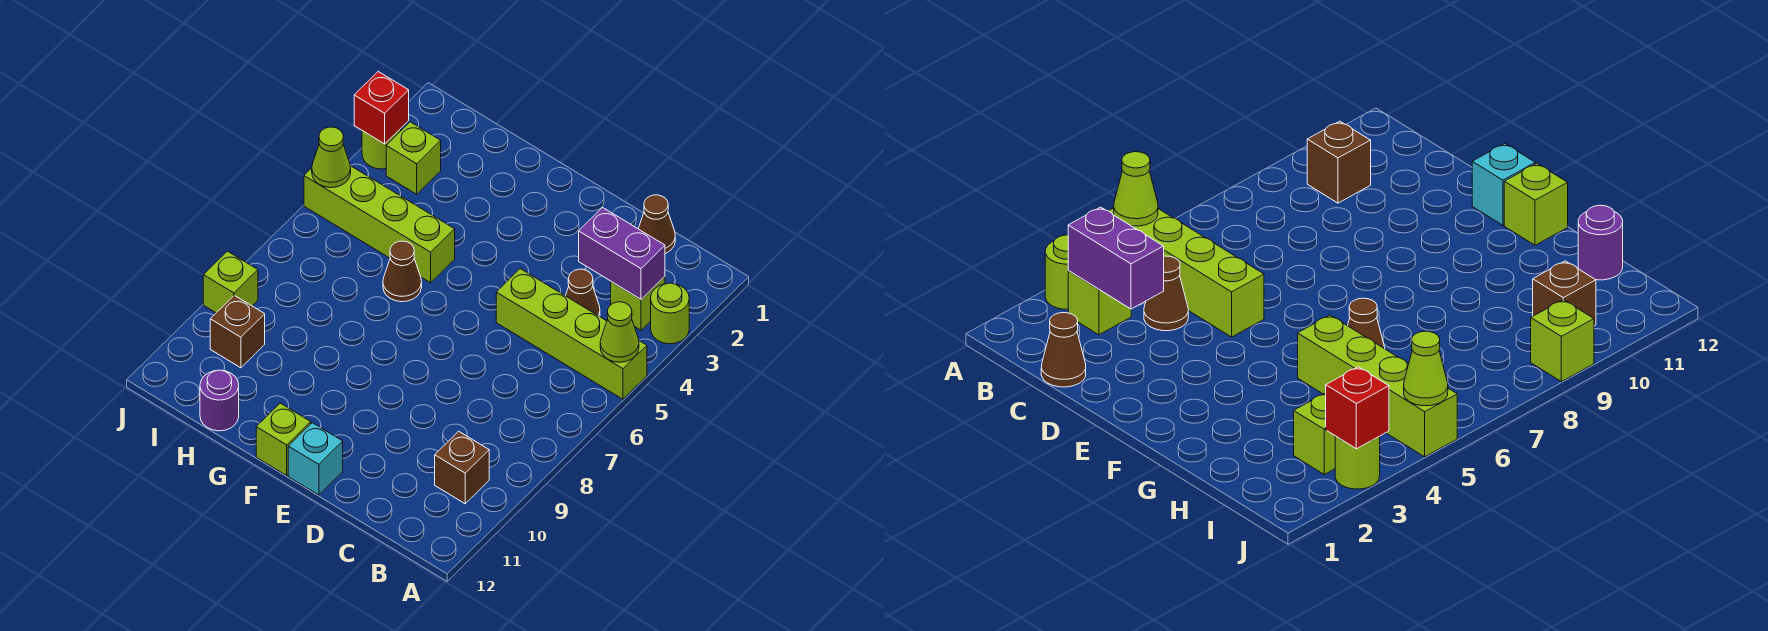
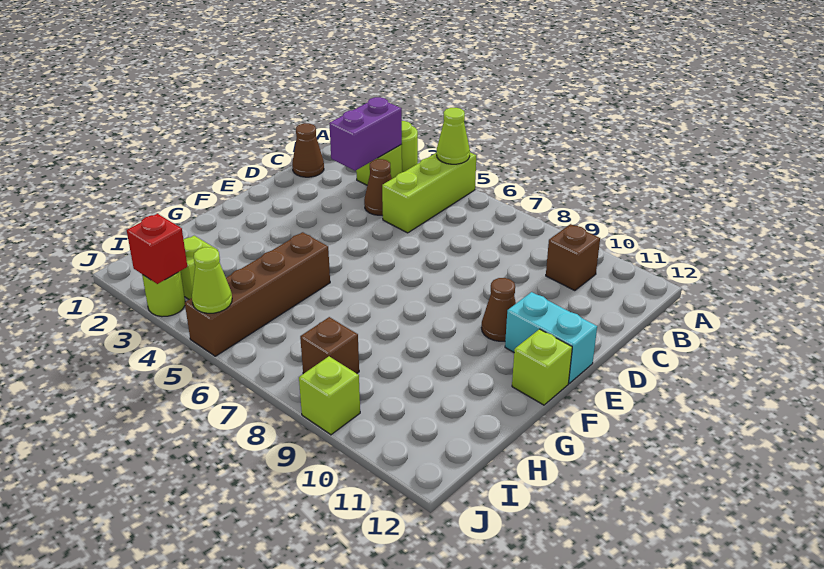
lime brick A5:D5 level 1 -> lime brick A5:C5 level 1
cyan brick E12 level 1 -> cyan brick E11:E12 level 1
lime brick G5:J5 level 1 -> brown brick G5:J5 level 1
brown cone G6 level 1 -> brown cone E10 level 1
purple round brick H12 level 1 -> none
brown brick I10 level 1 -> brown brick I8 level 1

